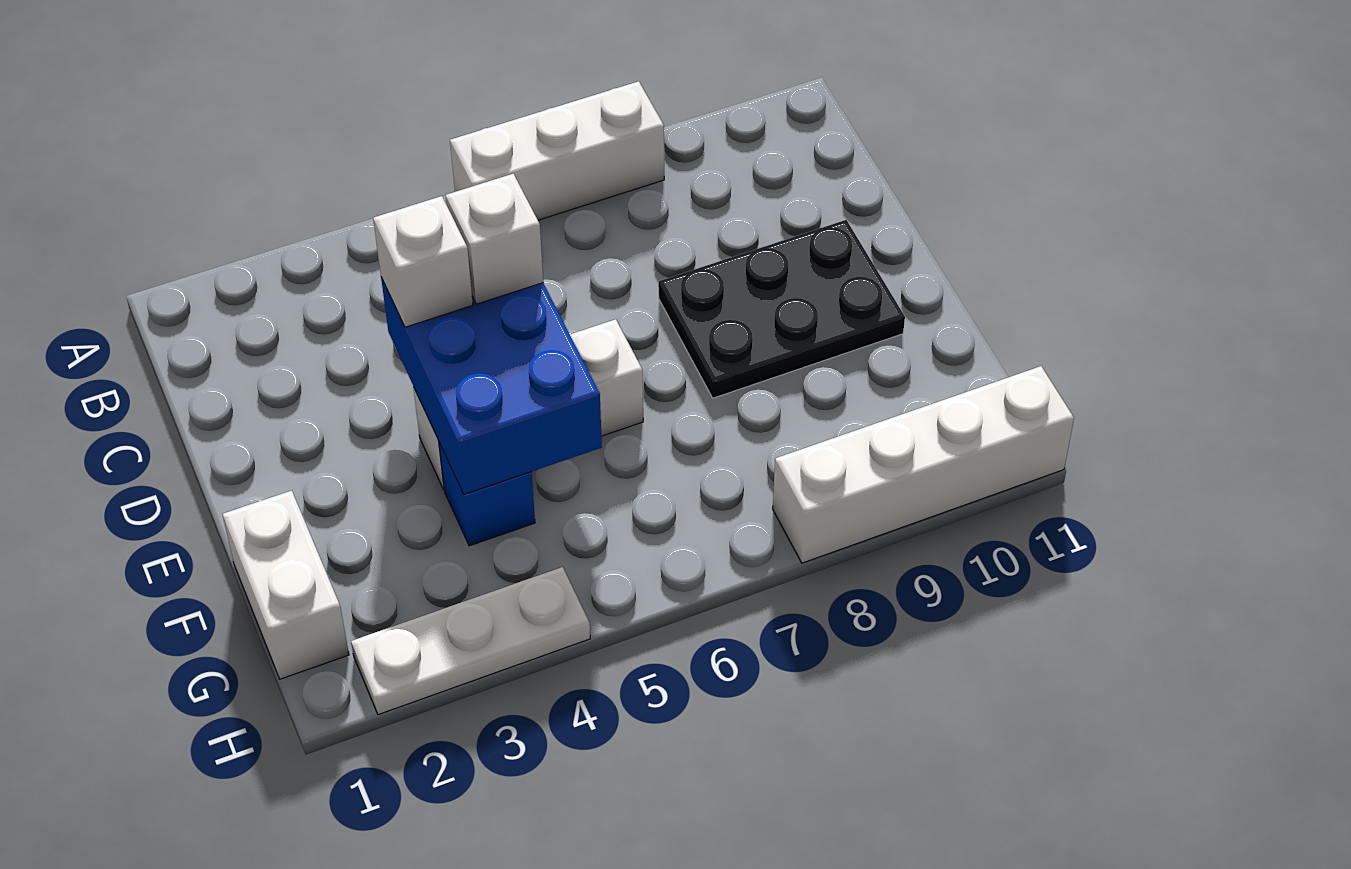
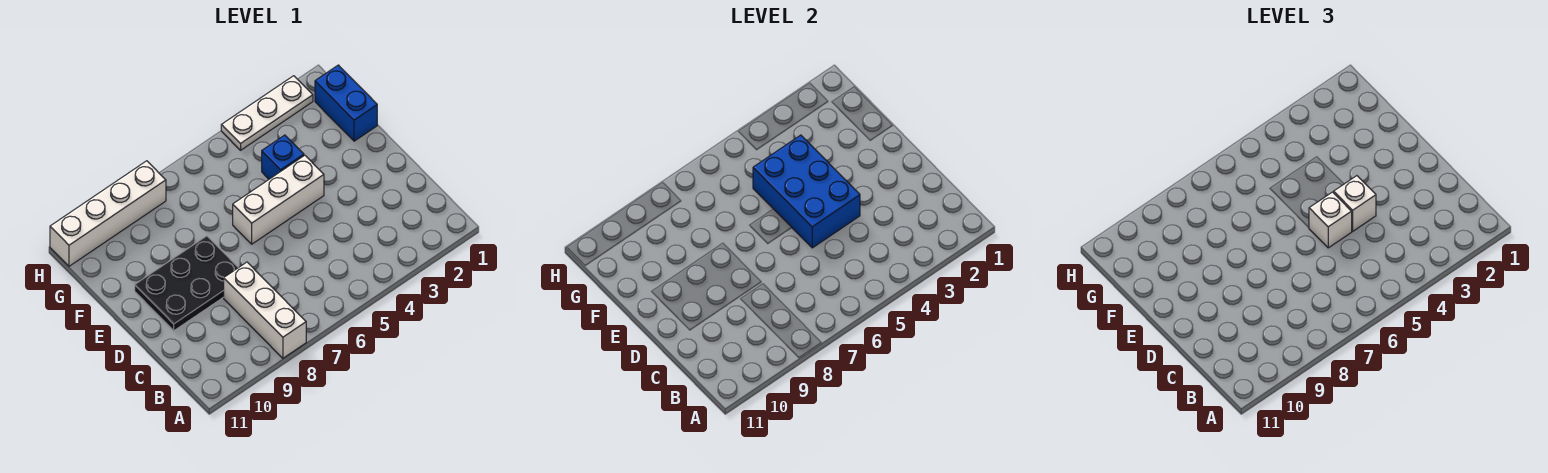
white brick A6:A8 level 1 -> white brick A8:C8 level 1
white brick F1:G1 level 1 -> blue brick F1:G1 level 1

